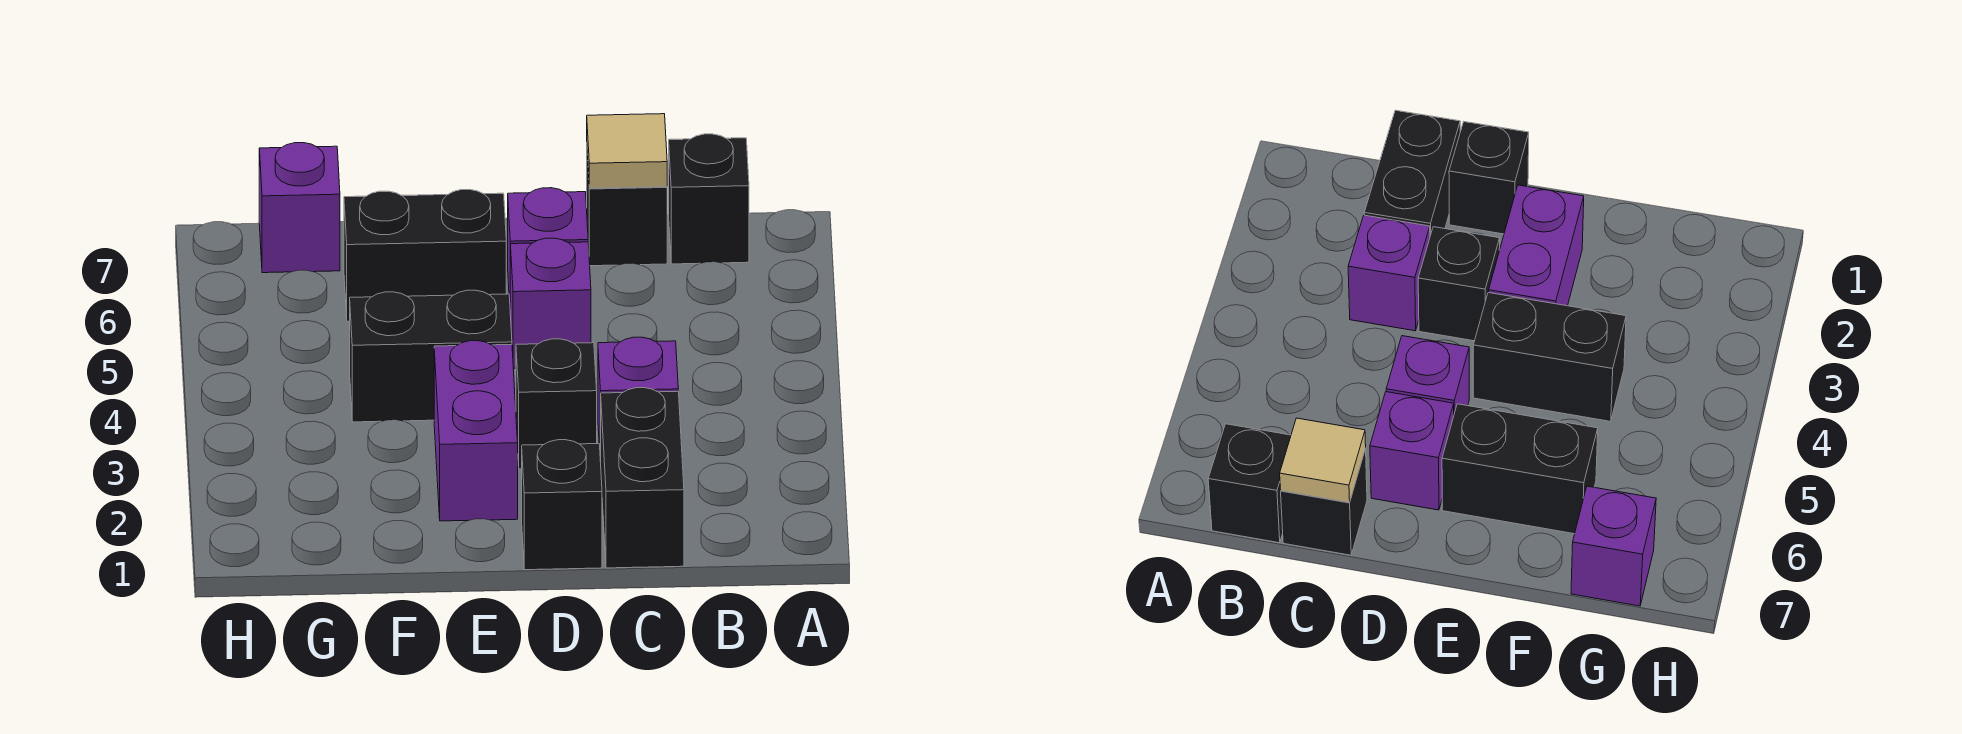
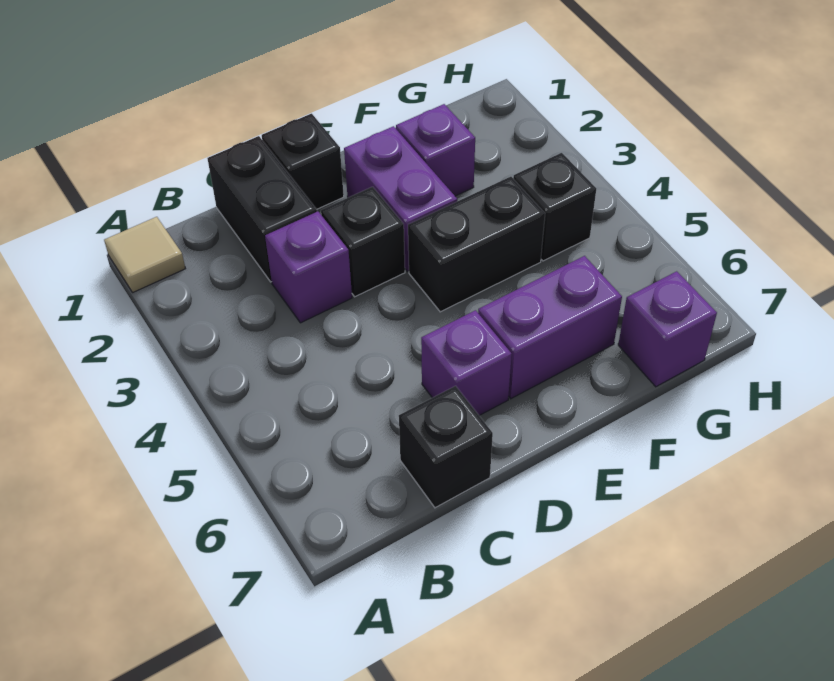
black brick B7 level 1 -> black brick G4 level 1
tan tile C7 level 2 -> tan tile A1 level 1
purple brick D5 level 1 -> purple brick F2 level 1
black brick E6:F6 level 1 -> purple brick E6:F6 level 1

